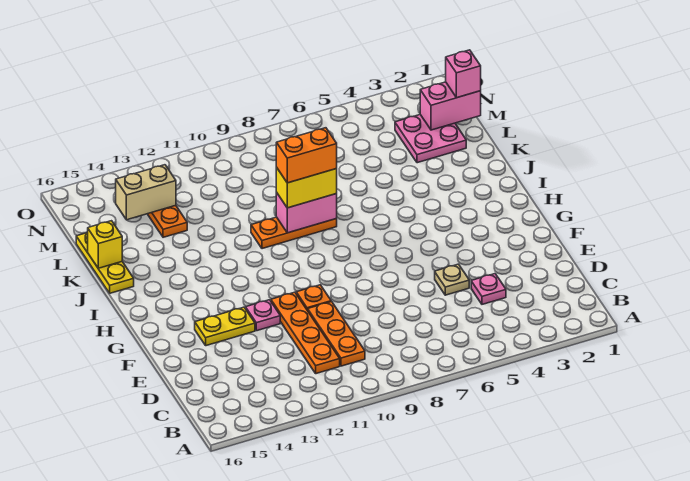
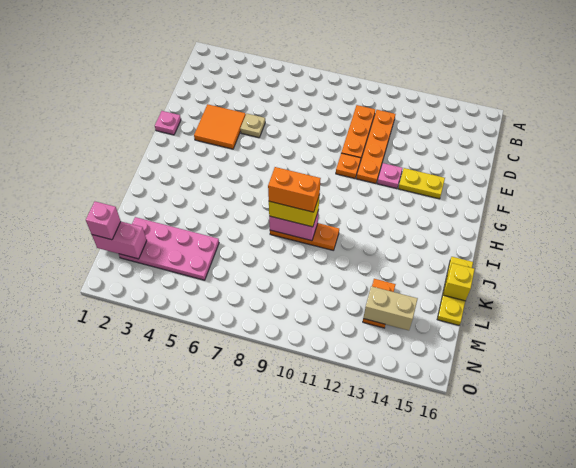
pink plate D4 level 1 -> pink plate F1 level 1
none -> orange tile E3:F4 level 1
pink plate L2:M3 level 1 -> pink plate L2:M5 level 1

